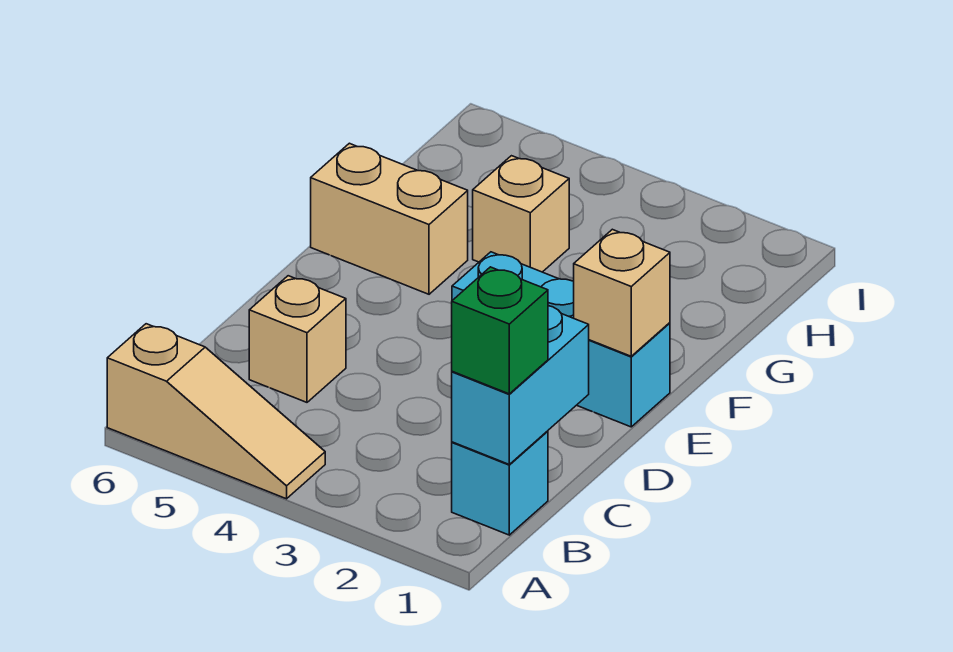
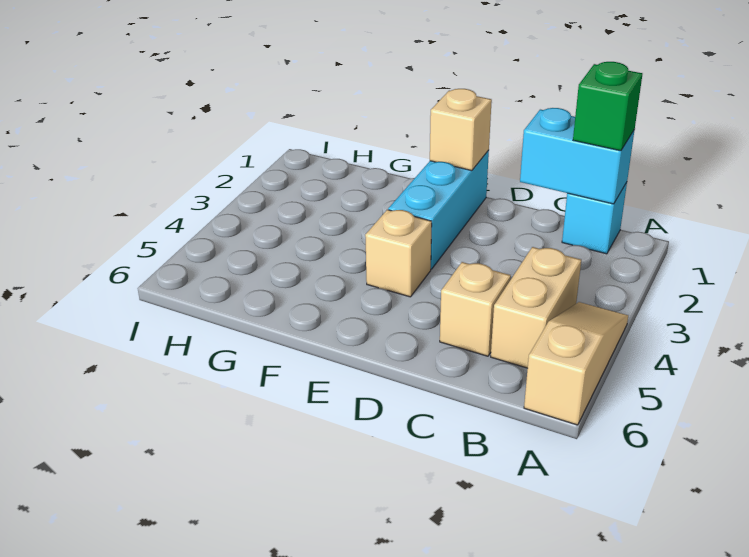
tan brick F5:F6 level 1 -> tan brick B4:B5 level 1
tan brick G4 level 1 -> tan brick E4 level 1

